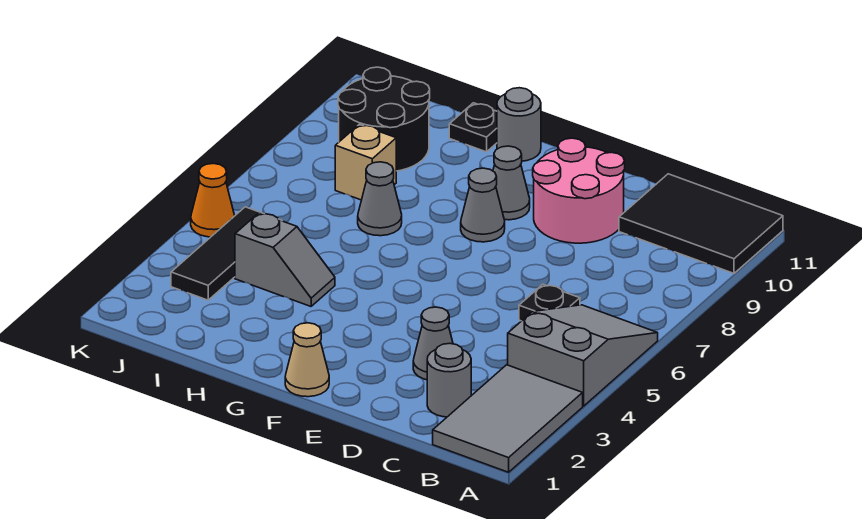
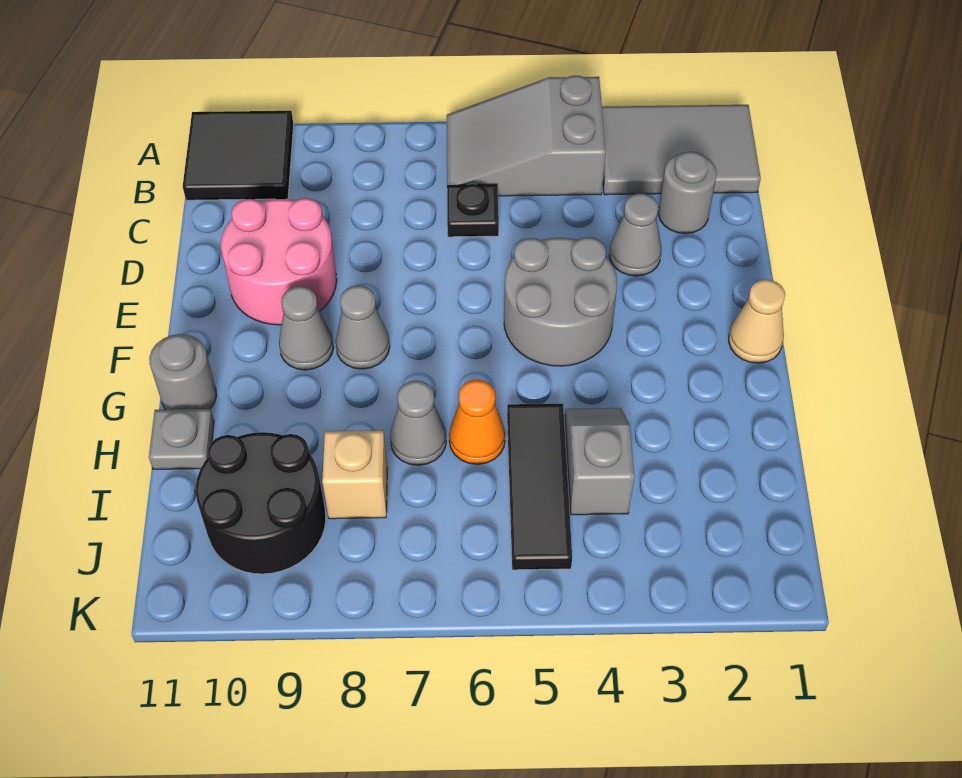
black tile A10:C11 level 1 -> black tile A10:B11 level 1
none -> grey round brick E4:F5 level 1
black plate H11 level 1 -> grey plate H11 level 1
black tile J3:J5 level 1 -> black tile H5:J5 level 1
orange cone K5 level 1 -> orange cone H6 level 1

